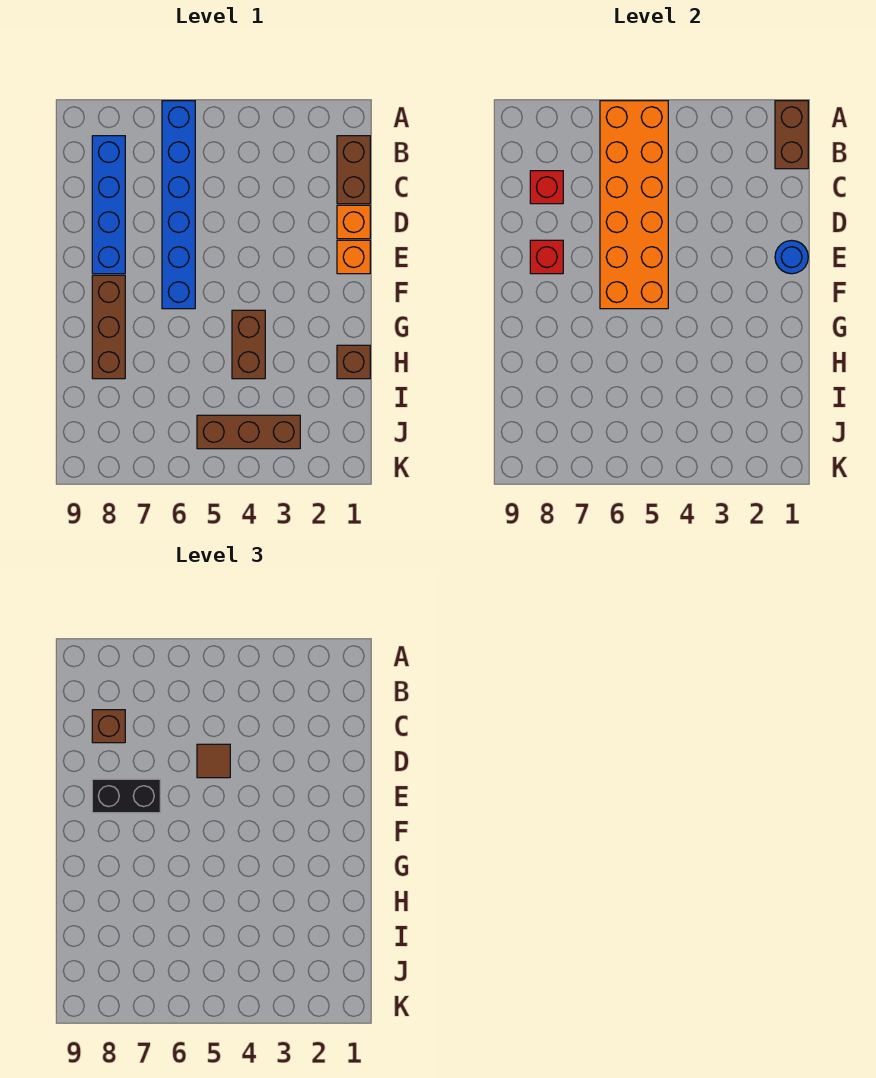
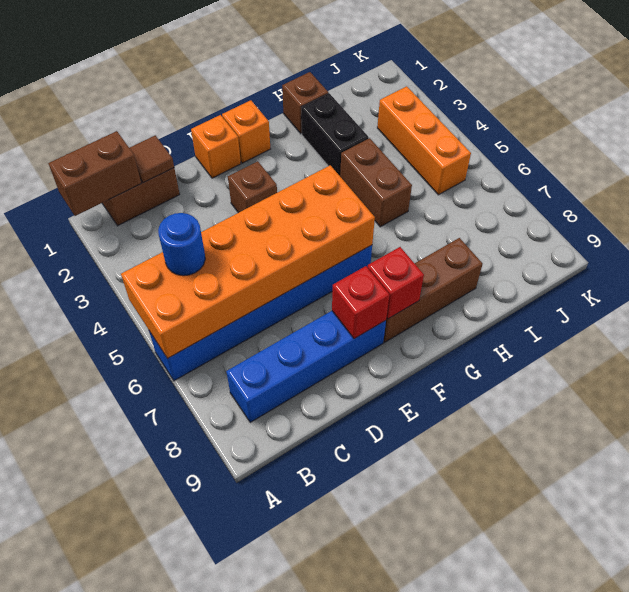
red brick C8 level 2 -> red brick F8 level 2
brown brick C8 level 3 -> brown brick E3 level 1
orange brick D1 level 1 -> orange brick F1 level 1
brown tile D5 level 3 -> brown tile C1 level 2
blue round brick E1 level 2 -> blue round brick B5 level 3
black brick E7:E8 level 3 -> black brick H2:H3 level 1
brown brick G4:H4 level 1 -> brown brick H4:H5 level 1
brown brick J3:J5 level 1 -> orange brick J3:J5 level 1

